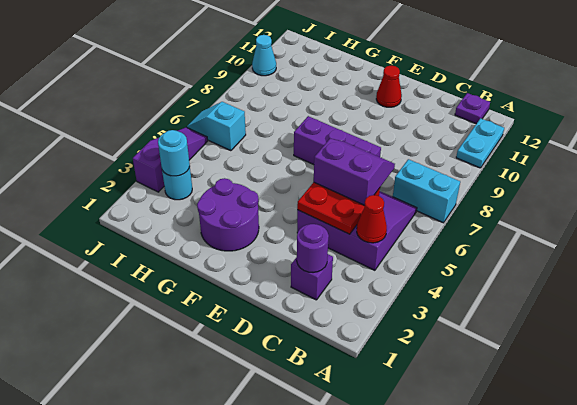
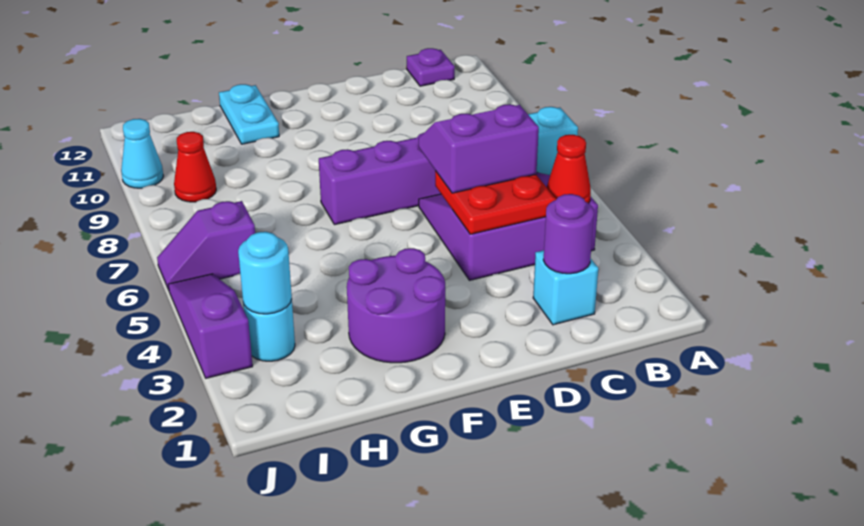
cyan plate A10:A11 level 1 -> cyan plate G11:G12 level 1
purple brick C2 level 1 -> cyan brick C2 level 1
red cone E11 level 1 -> red cone I9 level 1
cyan slope I6:J6 level 1 top I -> purple slope I6:J6 level 1 top I

